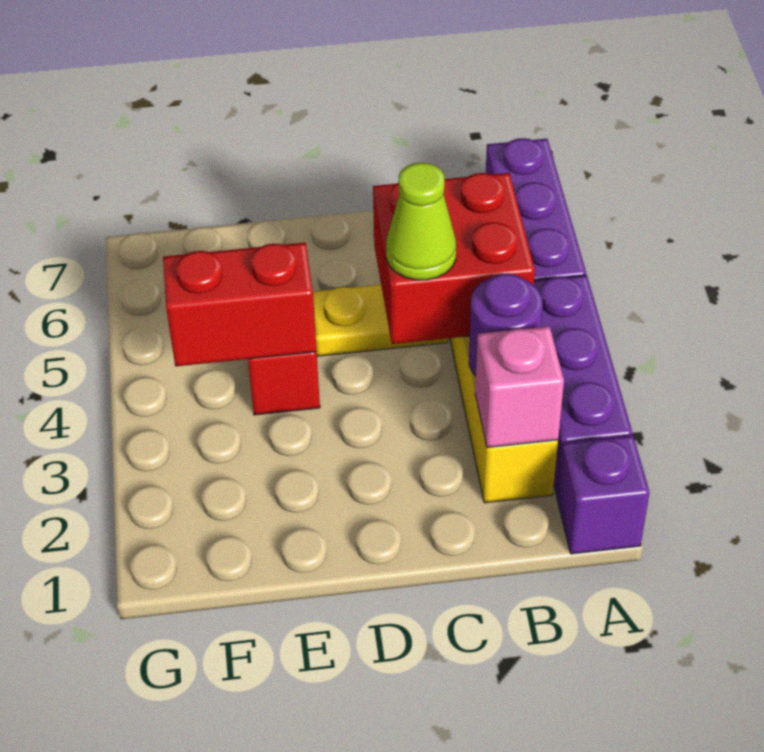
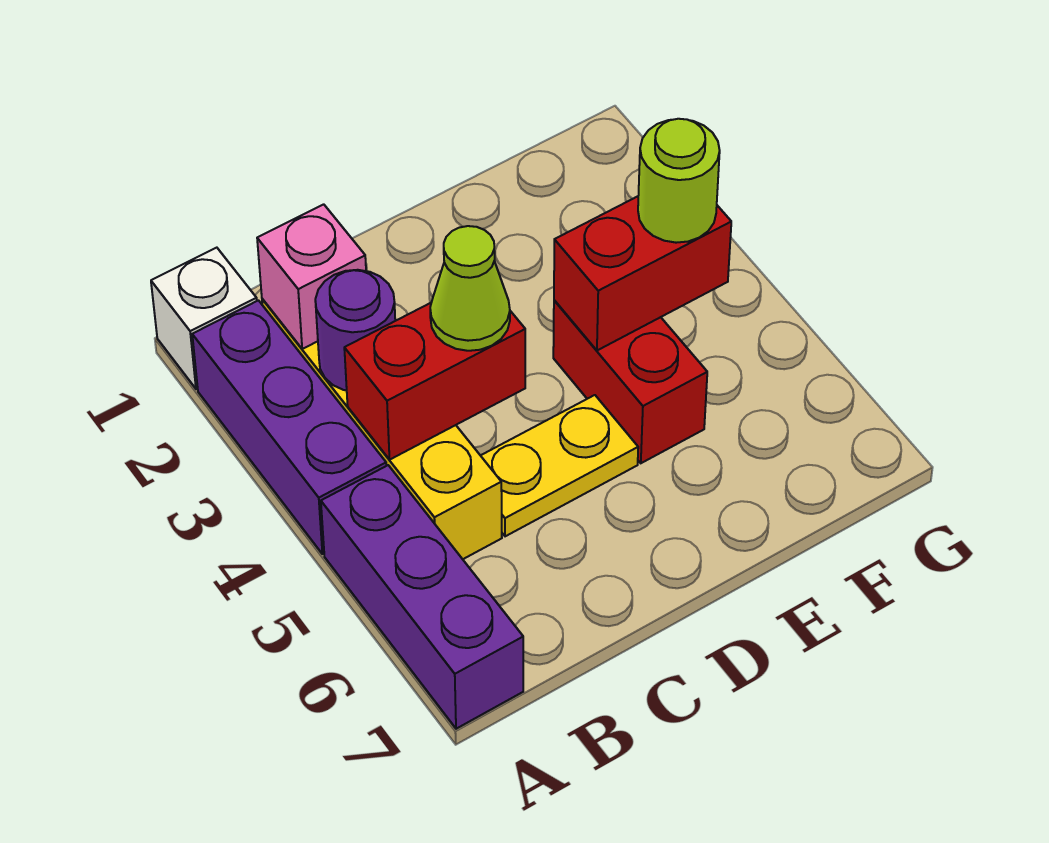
purple brick A1 level 1 -> white brick A1 level 1
red brick B4:C5 level 2 -> red brick B4:C4 level 2
none -> lime round brick F4 level 3

